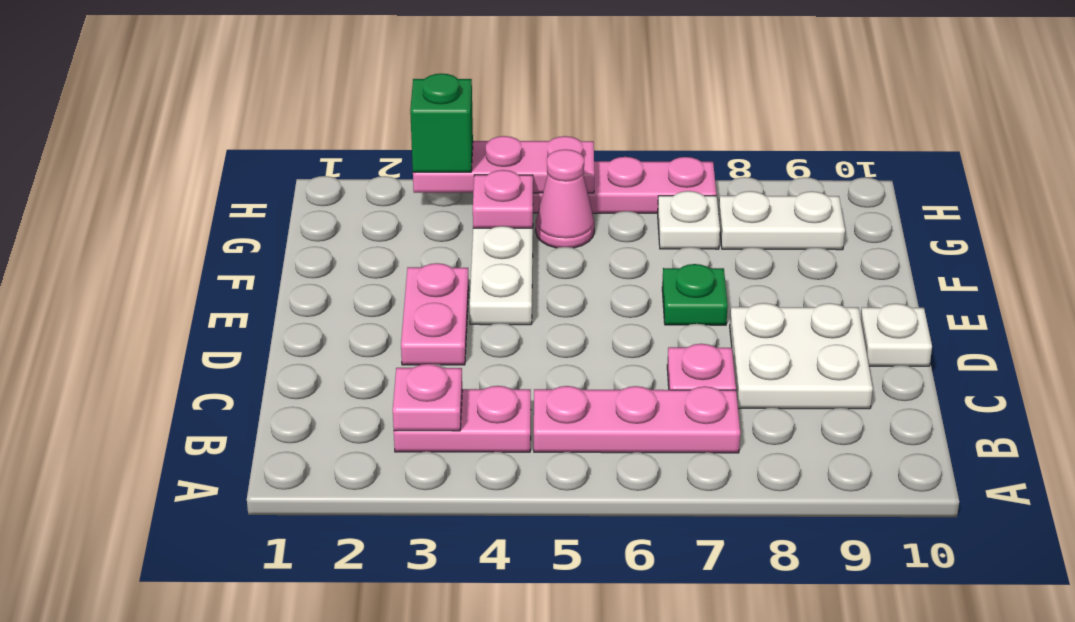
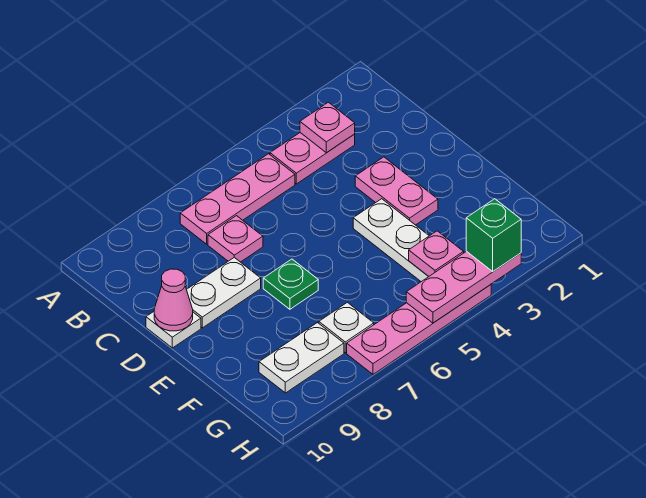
white plate C8:D9 level 1 -> white plate D8:D9 level 1
pink cone G5 level 1 -> pink cone D10 level 2

